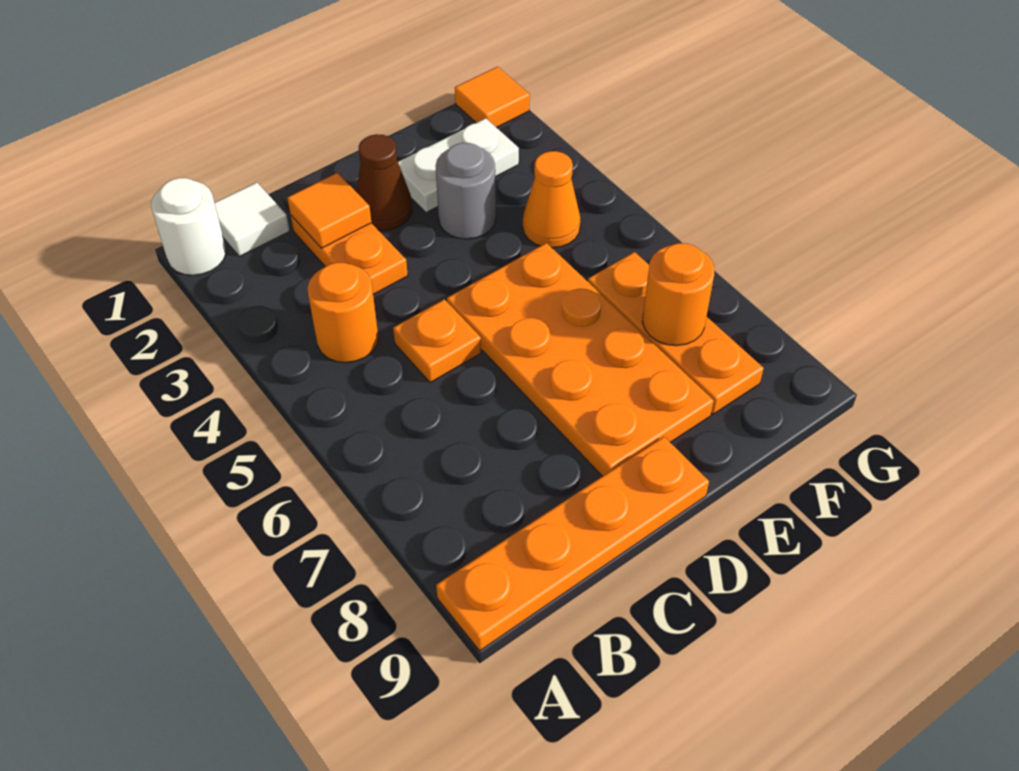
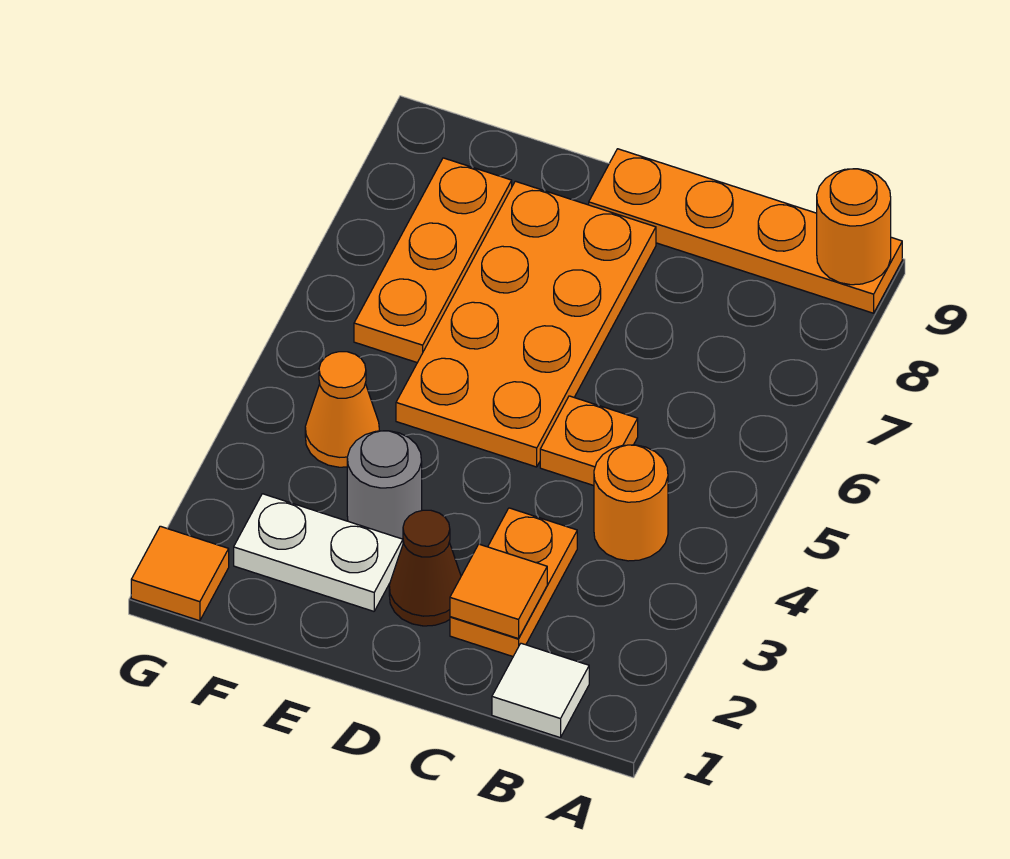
white round brick A1 level 1 -> none
orange round brick F7 level 2 -> orange round brick A9 level 2

